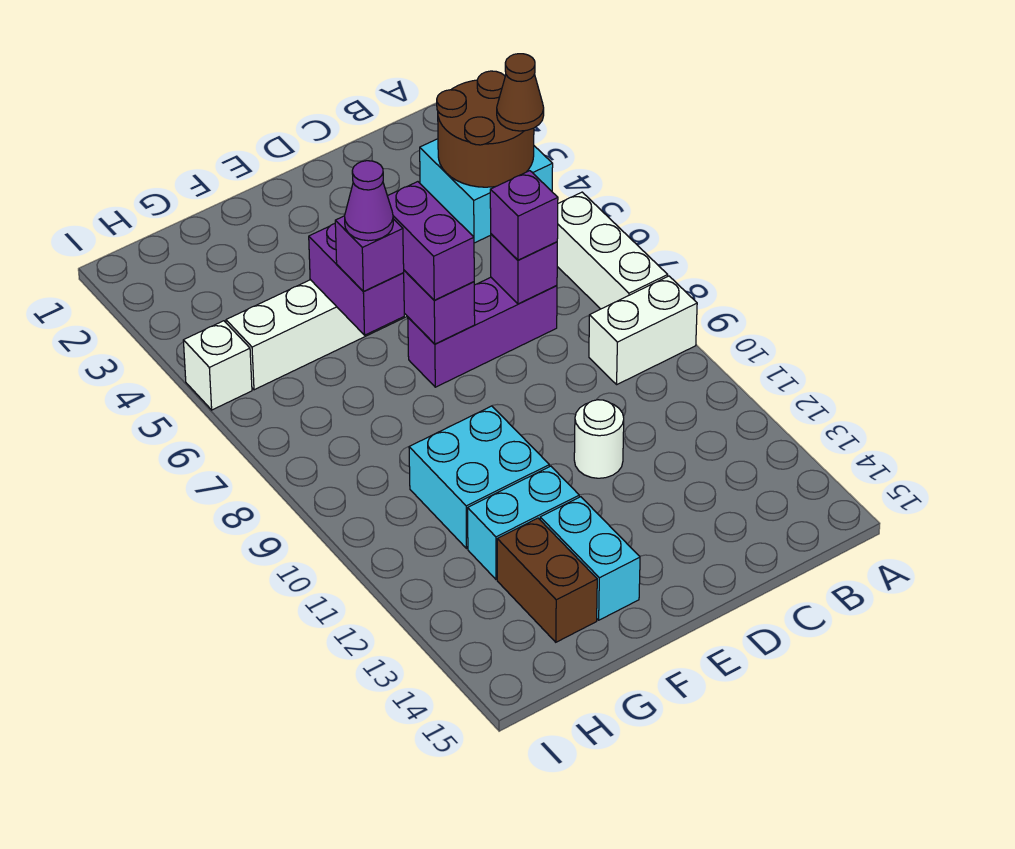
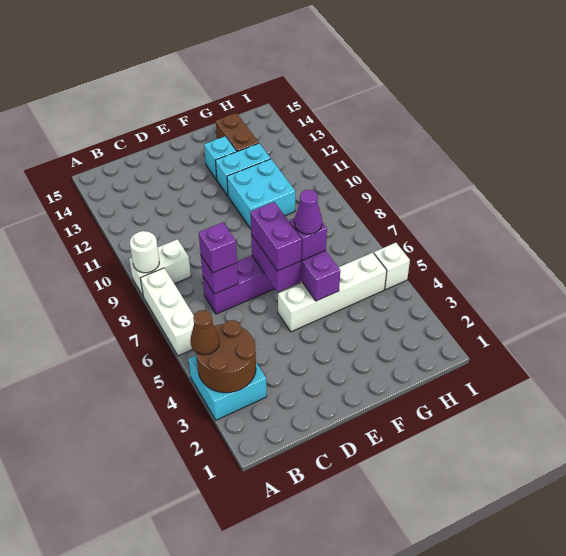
white round brick D11 level 1 -> white round brick A9 level 2
cyan brick F13:F14 level 1 -> cyan brick F13 level 1

